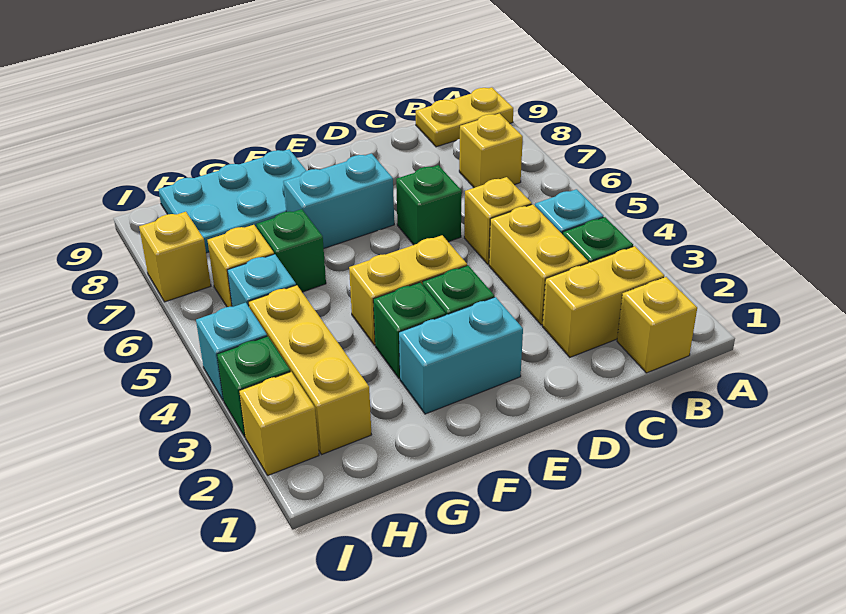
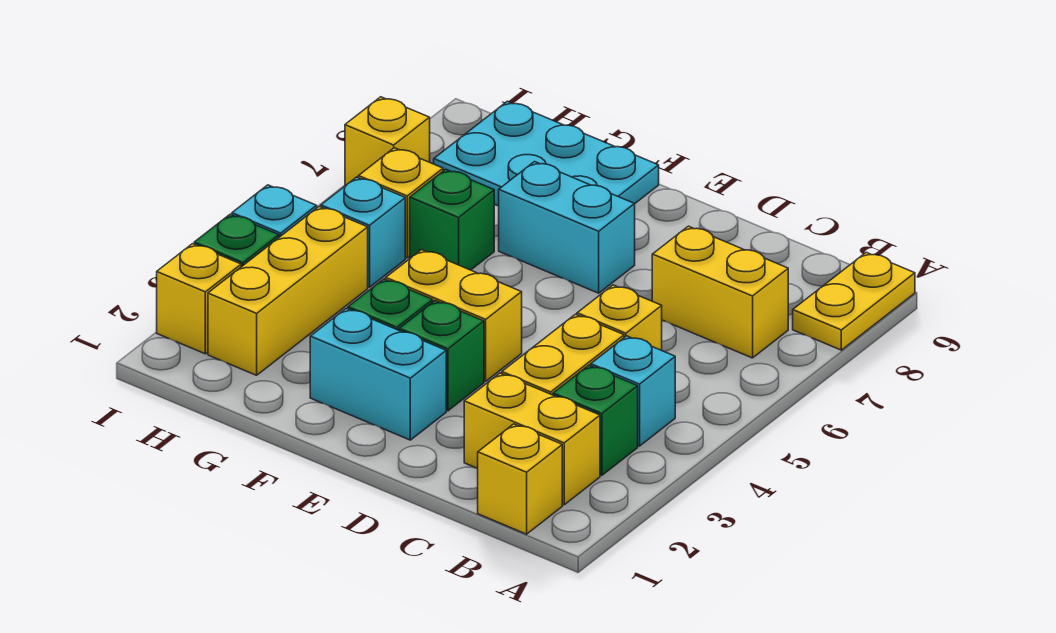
yellow plate A9:B9 level 1 -> yellow plate A8:A9 level 1
yellow brick B7 level 1 -> yellow brick B7:C7 level 1
green brick D6 level 1 -> none

